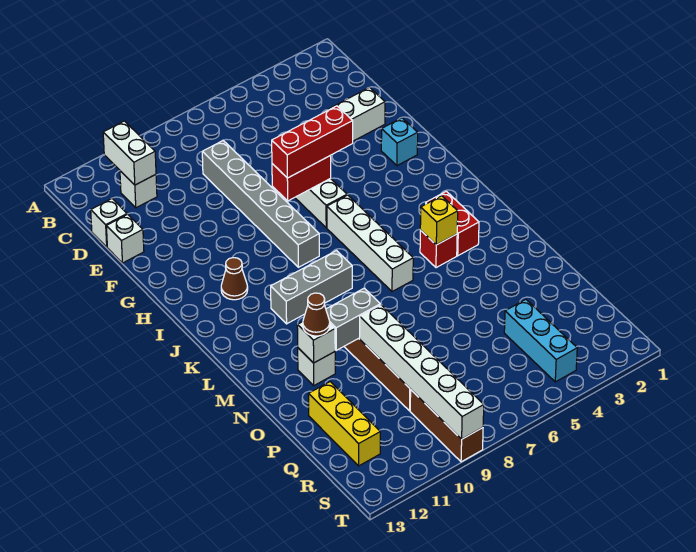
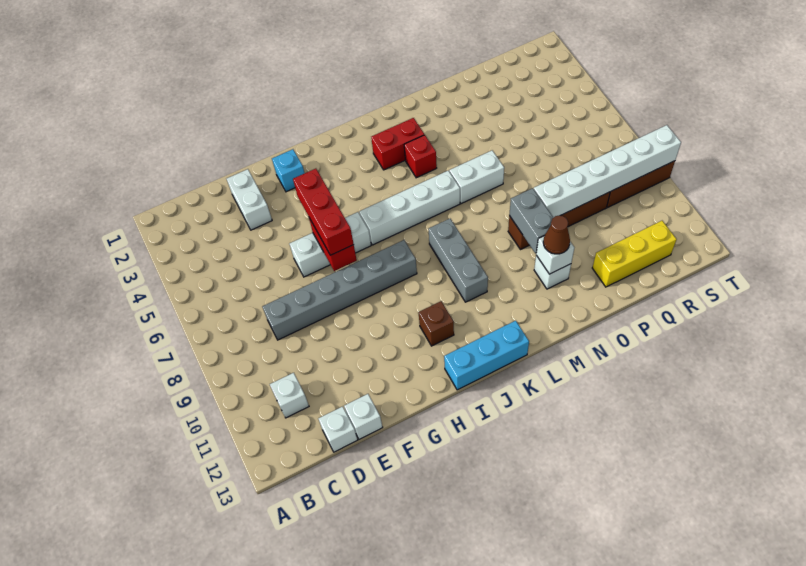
white brick B11:C11 level 2 -> white brick M6:N6 level 1
brown cone I11 level 1 -> brown brick I11 level 1
yellow brick L4 level 2 -> none
cyan brick Q4:S4 level 1 -> cyan brick I13:K13 level 1

